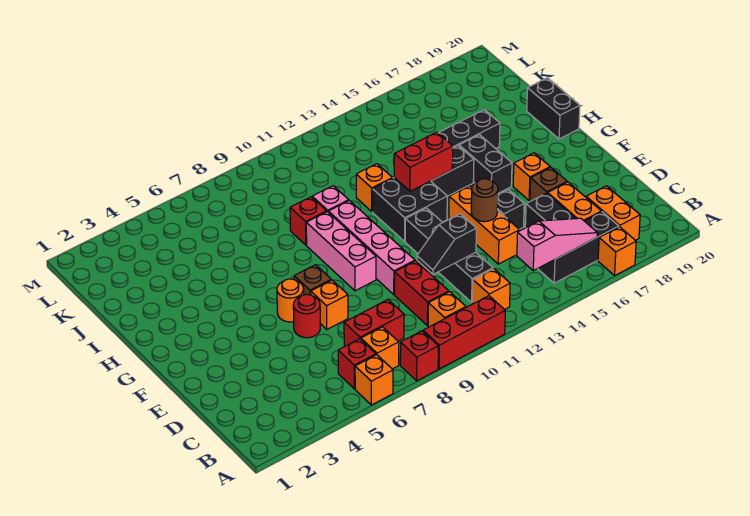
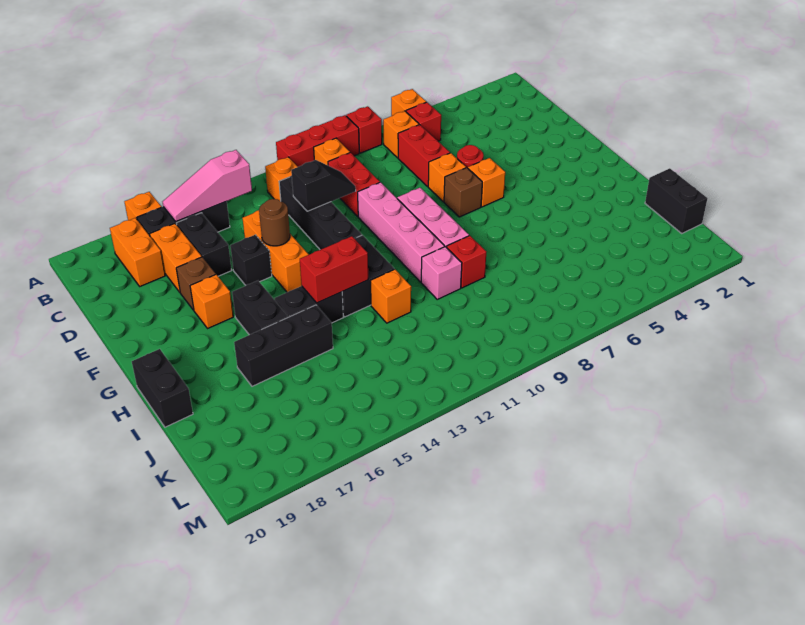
red brick C7:C8 level 1 -> red brick C7:D7 level 1
orange round brick F6 level 1 -> orange brick F6 level 1
none -> black brick J1:K1 level 1

